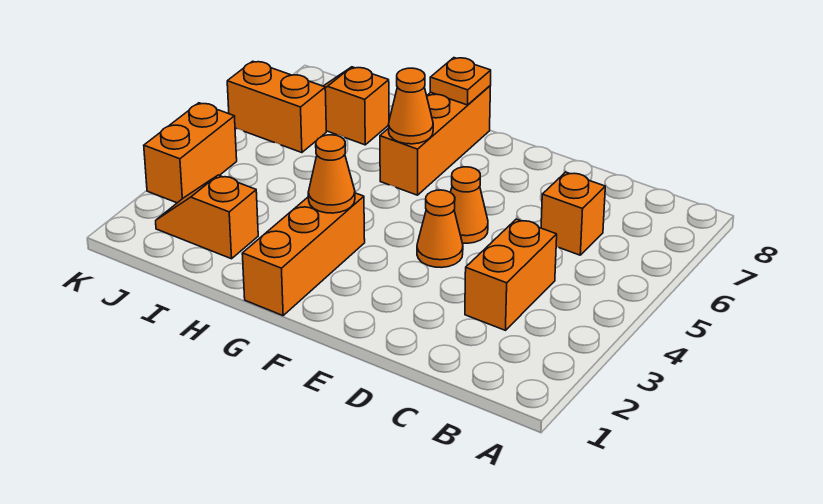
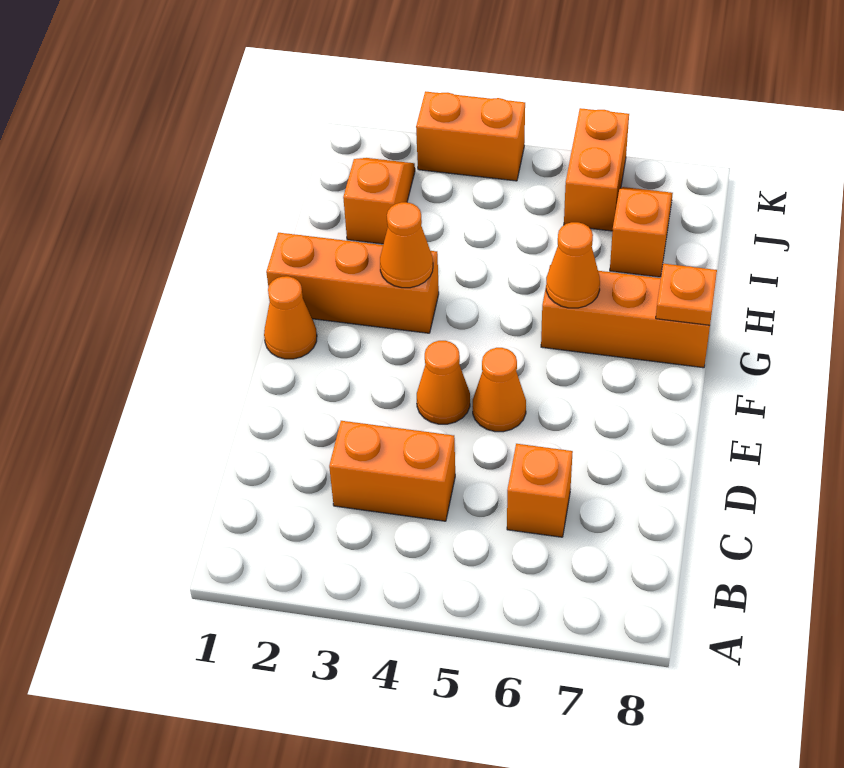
none -> orange cone F1 level 1

